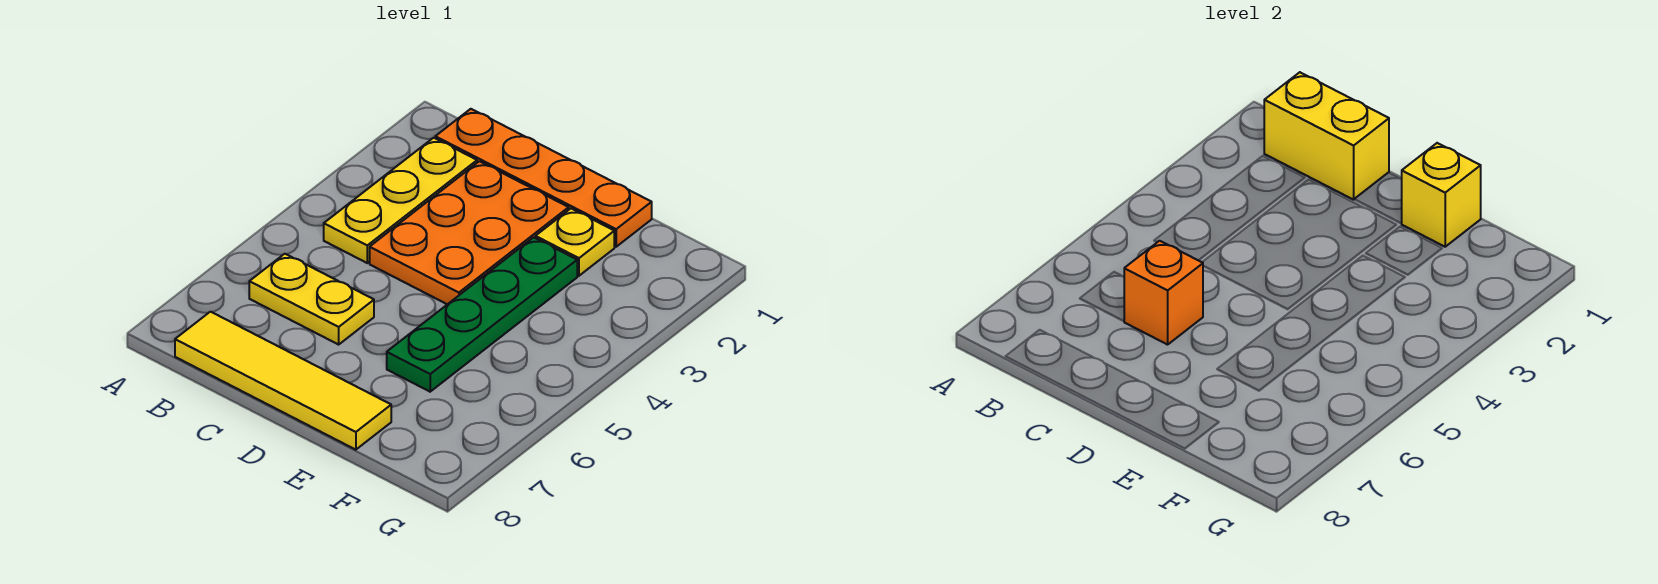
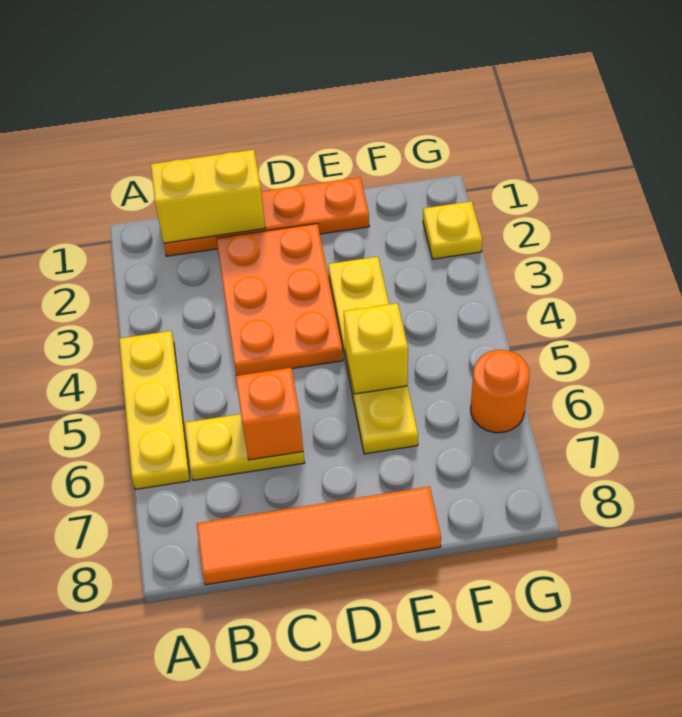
yellow plate B2:B4 level 1 -> yellow plate A4:A6 level 1
yellow tile B8:E8 level 1 -> orange tile B8:E8 level 1
yellow brick E1 level 2 -> yellow brick E5 level 2
yellow plate E2 level 1 -> yellow plate G2 level 1
green plate E3:E6 level 1 -> yellow plate E3:E6 level 1
none -> orange round brick G6 level 1

